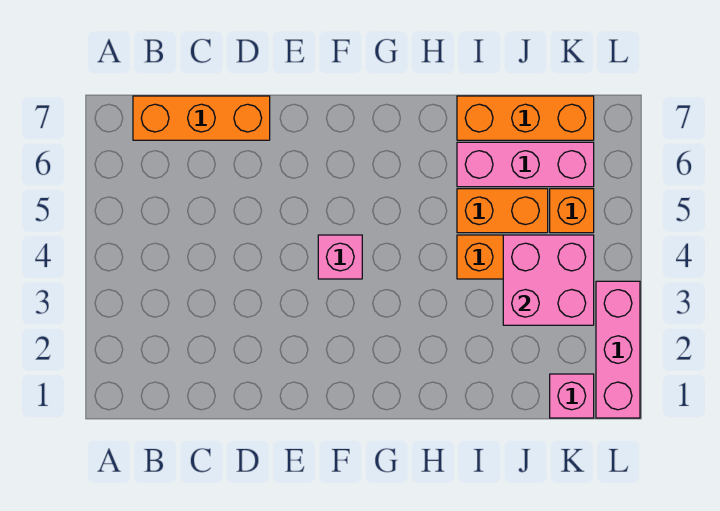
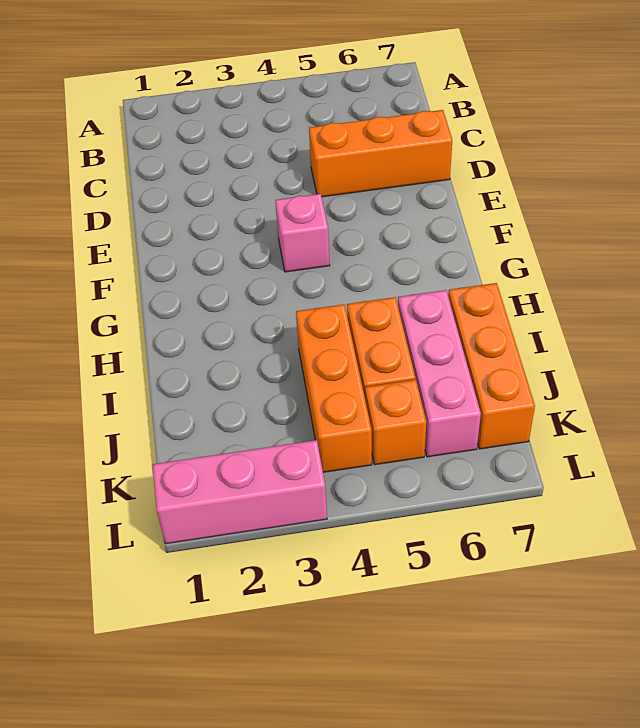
orange brick B7:D7 level 1 -> orange brick D5:D7 level 1
pink brick J3:K4 level 2 -> none
pink brick K1 level 1 -> none

